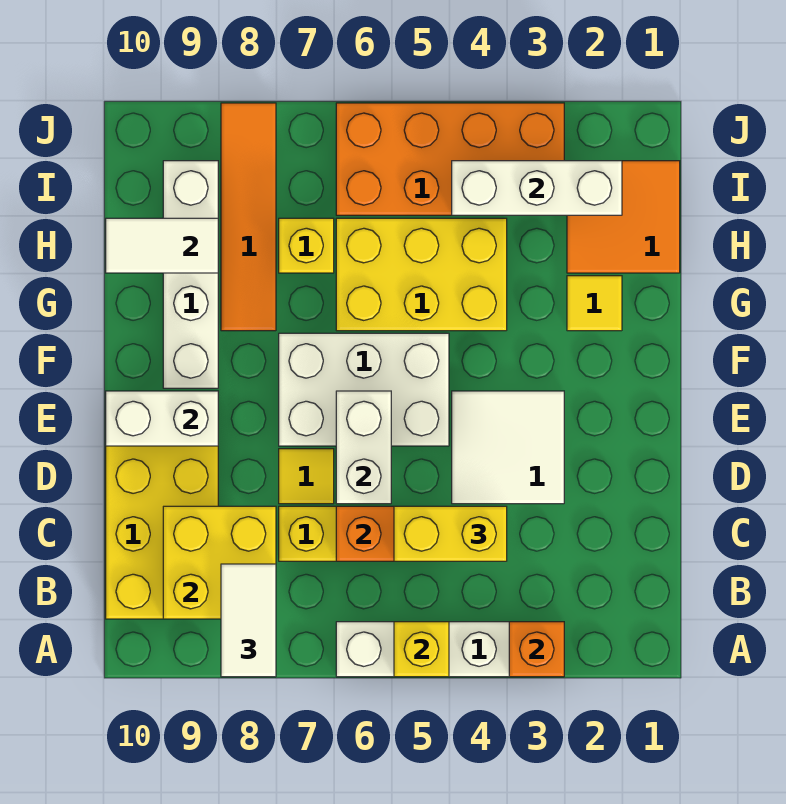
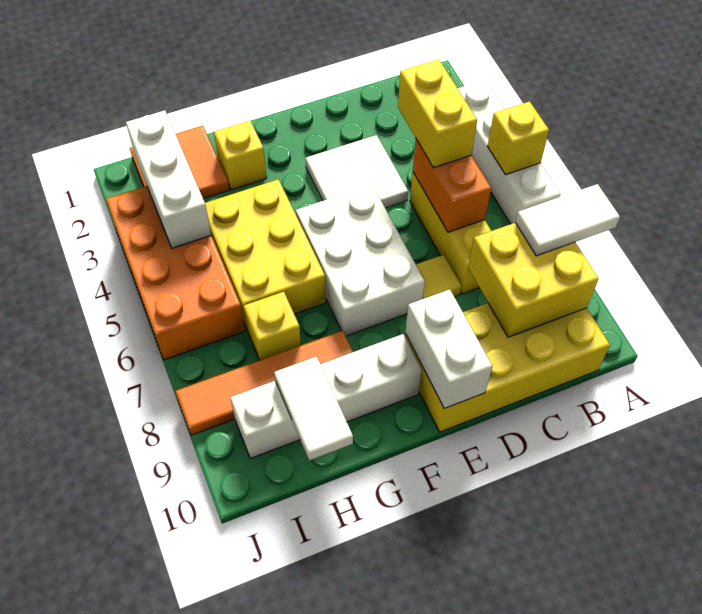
orange brick A3 level 2 -> none
white brick D6:E6 level 2 -> none
yellow tile G2 level 1 -> yellow brick G2 level 1

